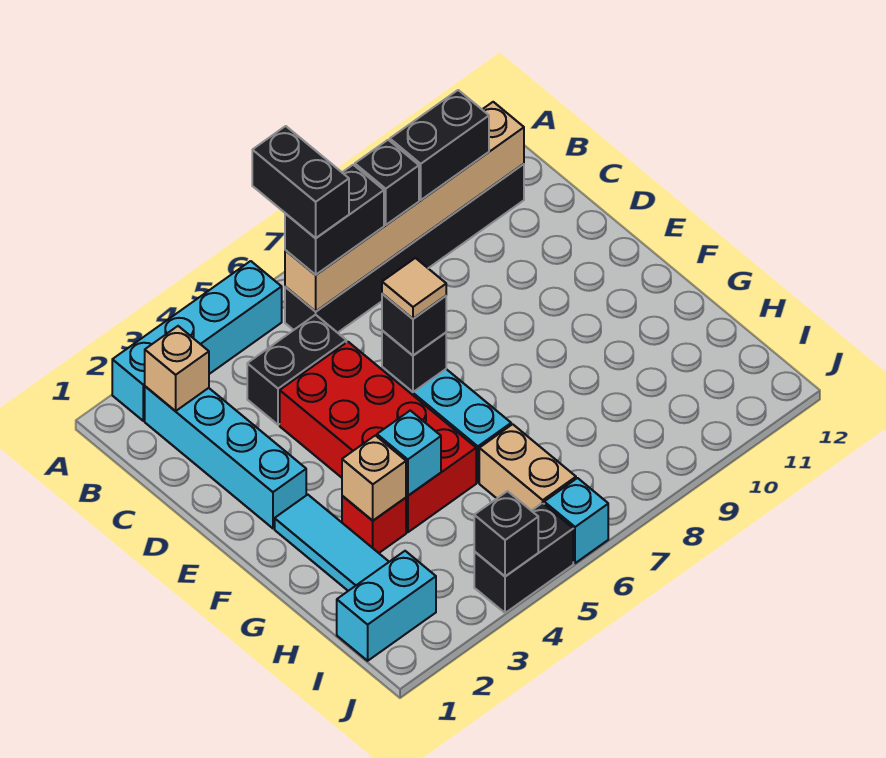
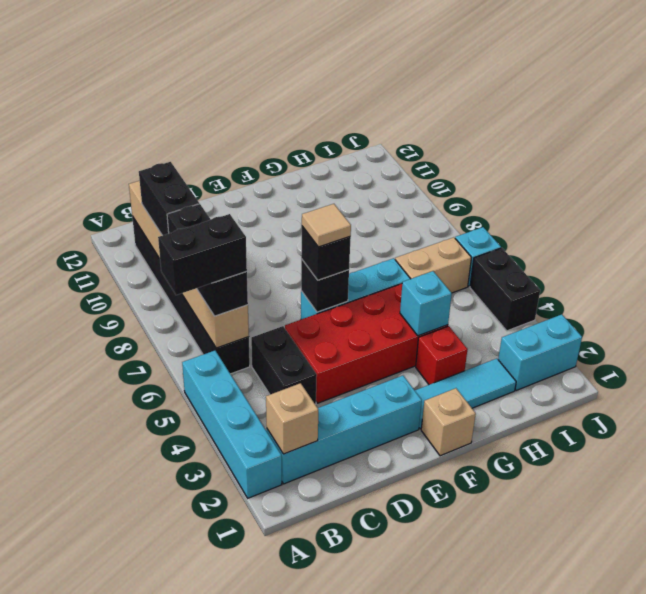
tan brick G3 level 2 -> tan brick F1 level 1
cyan brick I1:I2 level 1 -> cyan brick I2:J2 level 1
black brick J4 level 2 -> none

